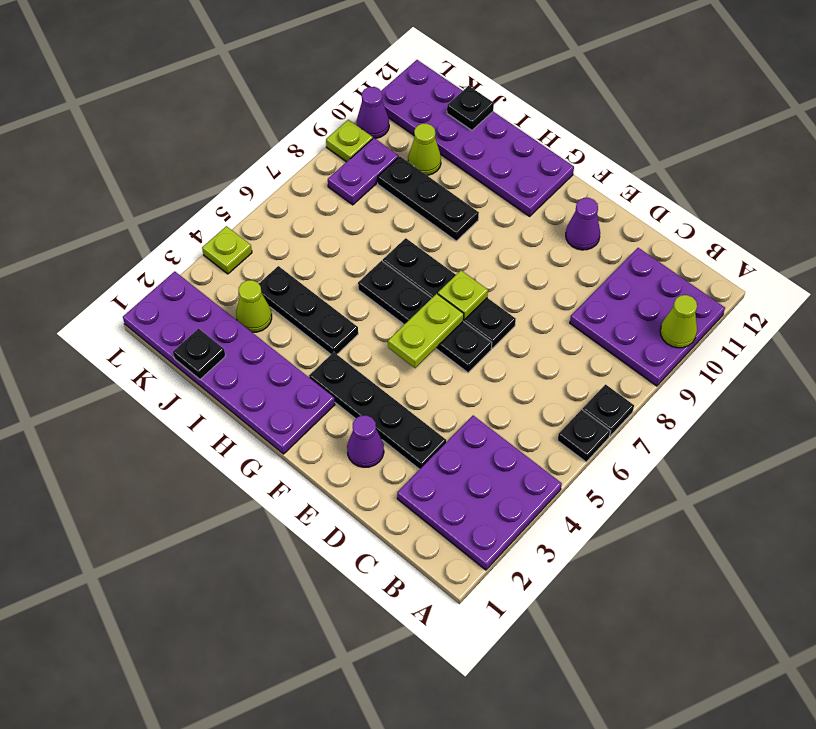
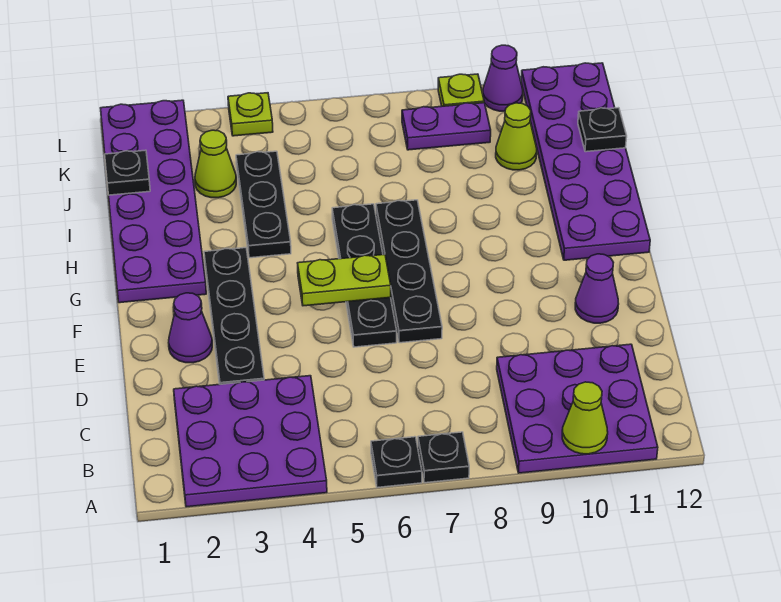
lime plate F7 level 2 -> none
black plate H9:J9 level 1 -> none

